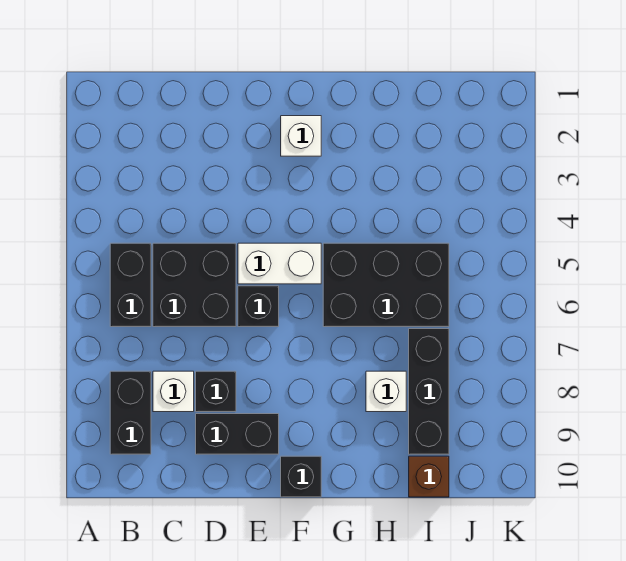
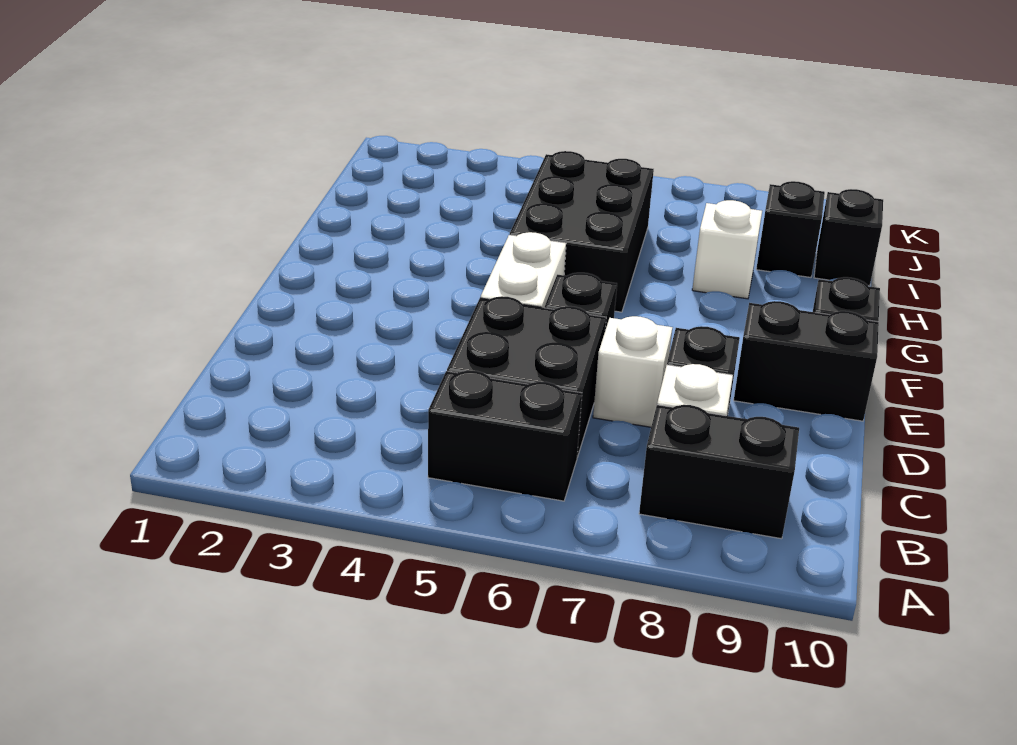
black brick D9:E9 level 1 -> black brick E9:E10 level 1
white brick F2 level 1 -> white brick D7 level 1
black brick I7:I9 level 1 -> black brick I9 level 1
brown brick I10 level 1 -> black brick I10 level 1

